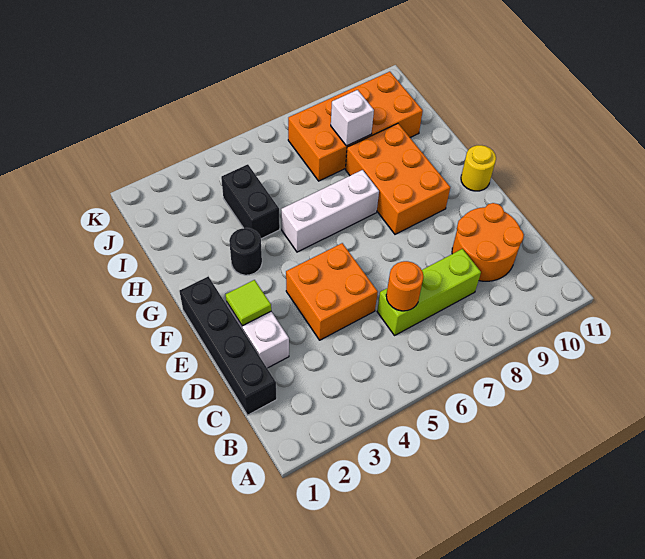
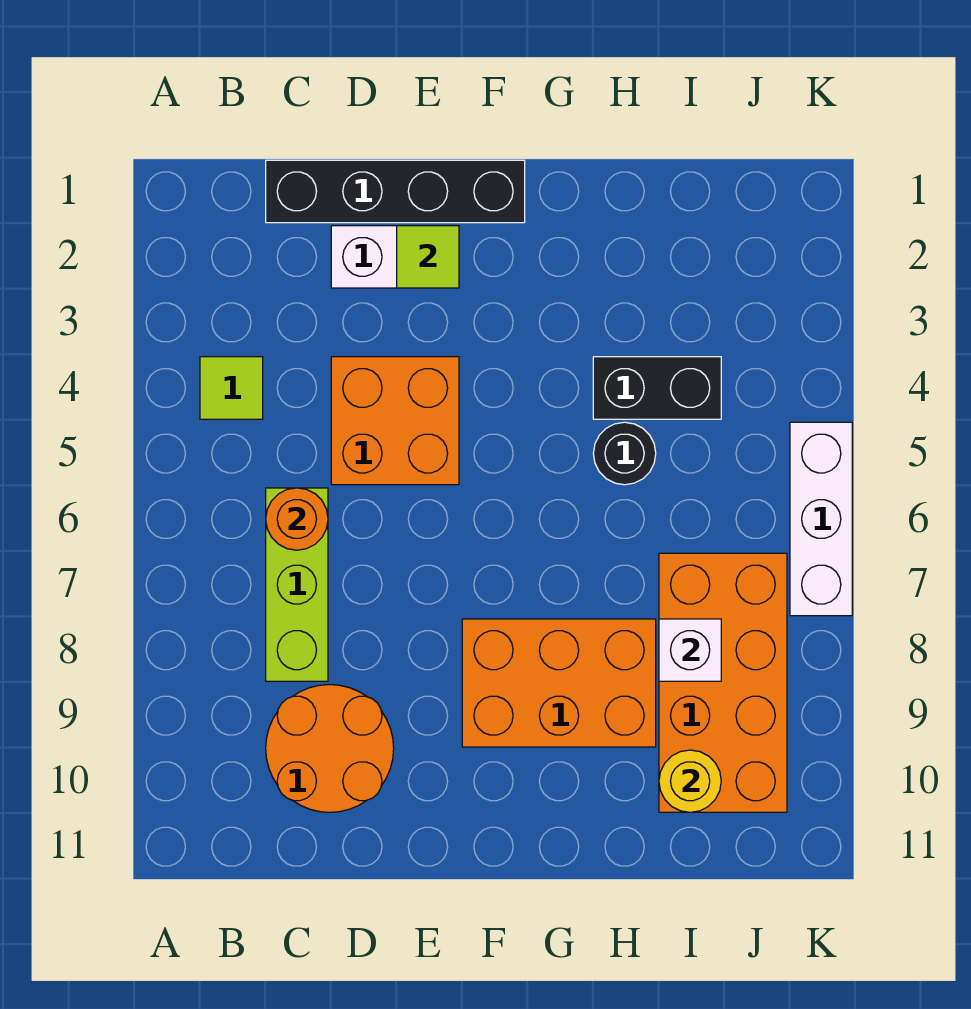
none -> lime tile B4 level 1
yellow round brick F11 level 1 -> yellow round brick I10 level 2
black round brick G3 level 1 -> black round brick H5 level 1
white brick G5:G7 level 1 -> white brick K5:K7 level 1

